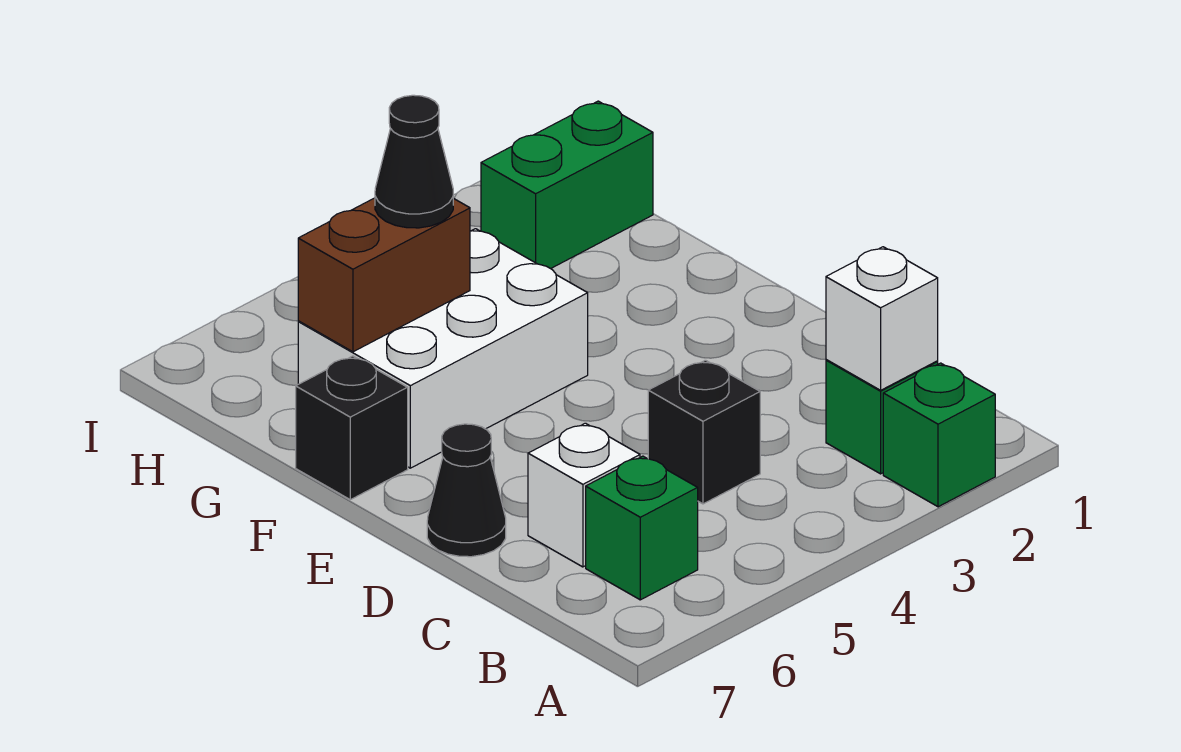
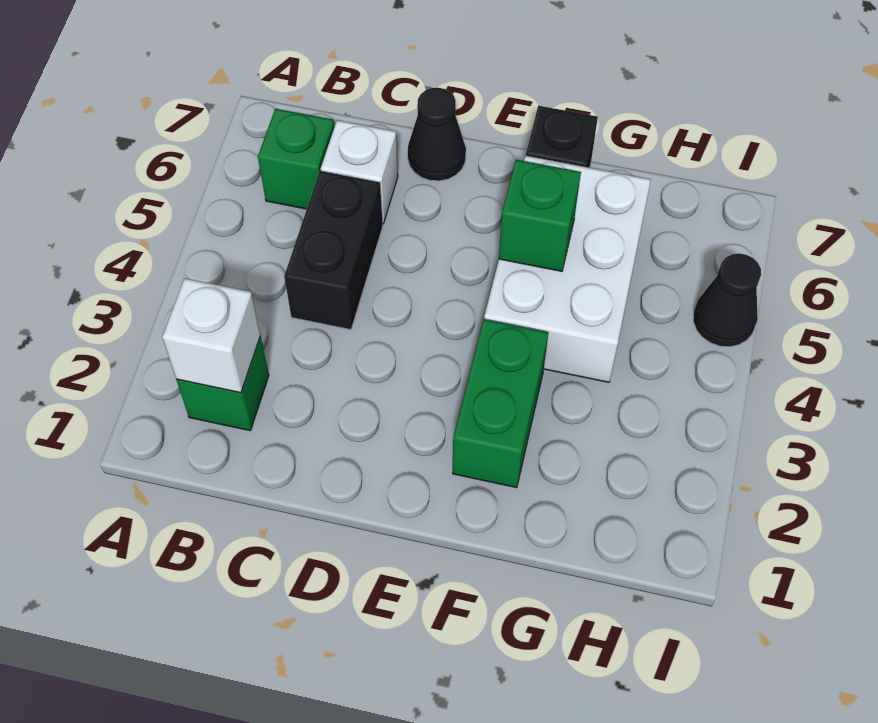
green brick A2 level 1 -> green brick F5 level 2
black brick C4 level 1 -> black brick C4:C5 level 1
brown brick G5:G6 level 2 -> none
black cone G5 level 3 -> black cone I5 level 1
green brick H1:H2 level 1 -> green brick F2:F3 level 1

